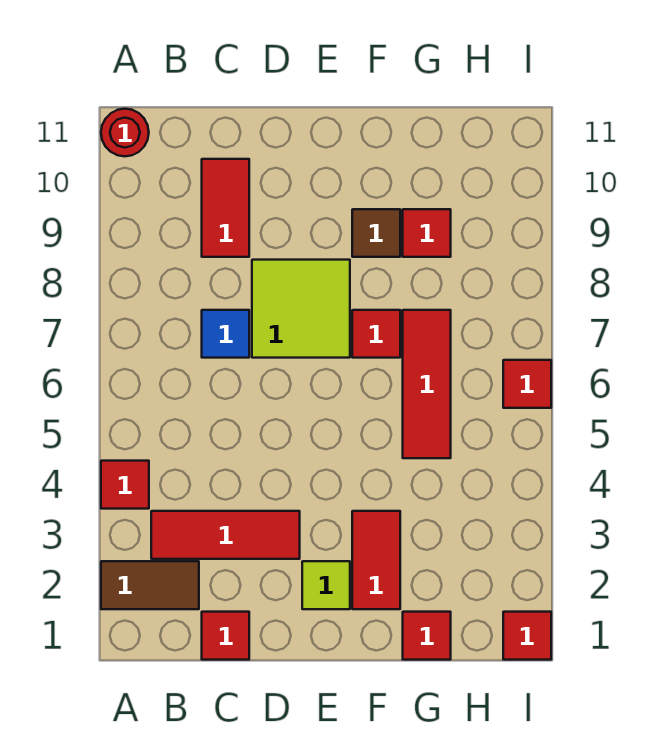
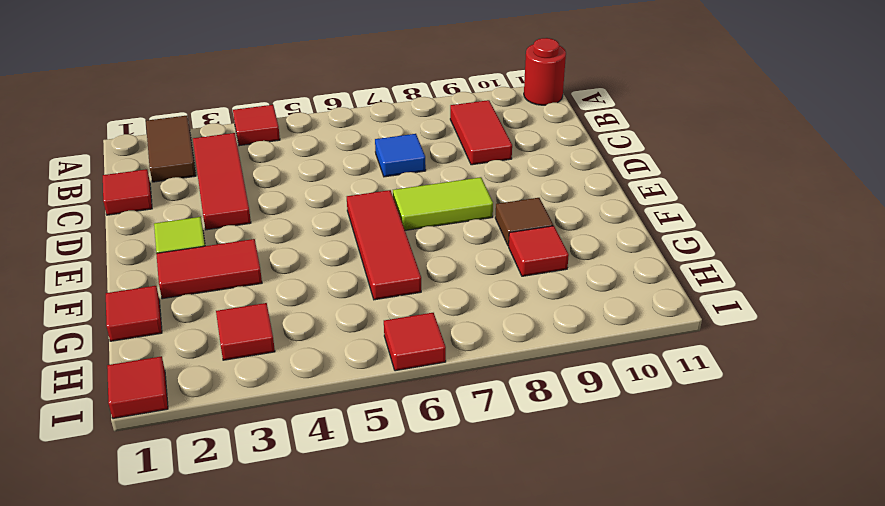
red tile C9:C10 level 1 -> red tile B9:C9 level 1
lime tile D7:E8 level 1 -> lime tile E7:E8 level 1
red tile F7 level 1 -> red tile H3 level 1
red tile G5:G7 level 1 -> red tile E6:G6 level 1

